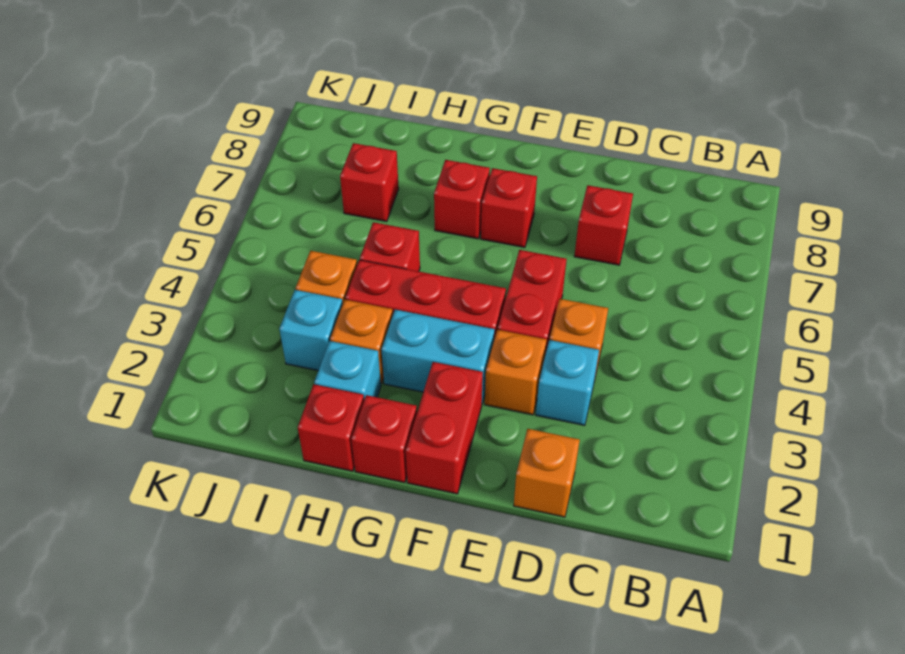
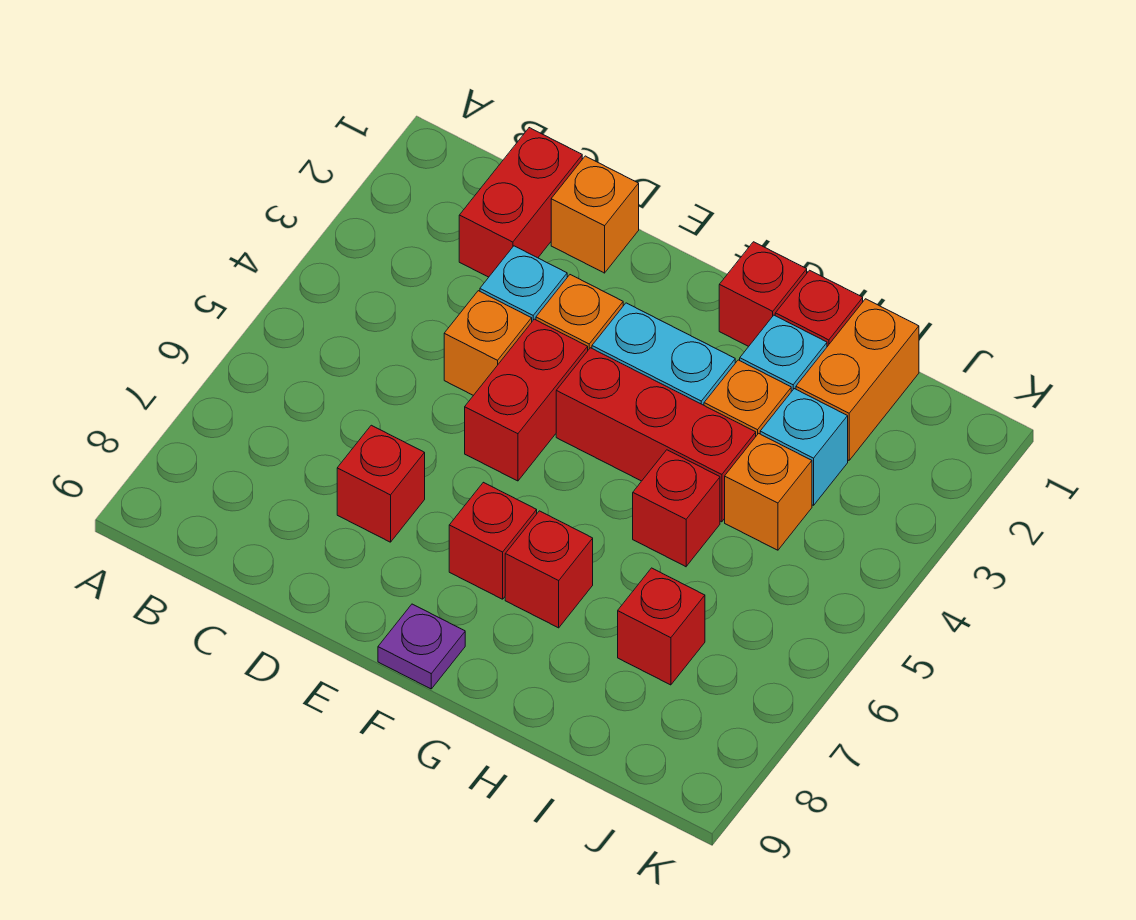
red brick F1:F2 level 1 -> red brick C1:C2 level 1
none -> purple plate F9 level 1
none -> orange brick I1:I2 level 1

